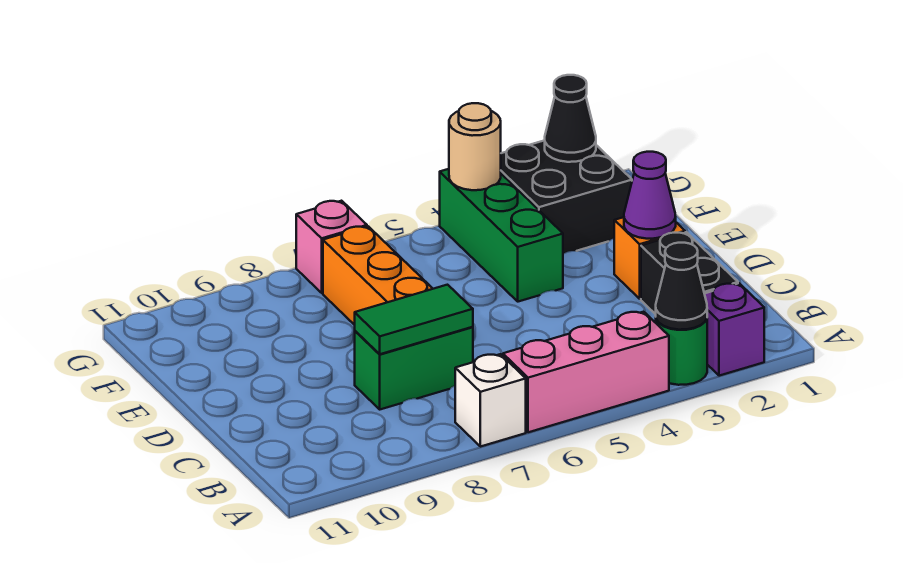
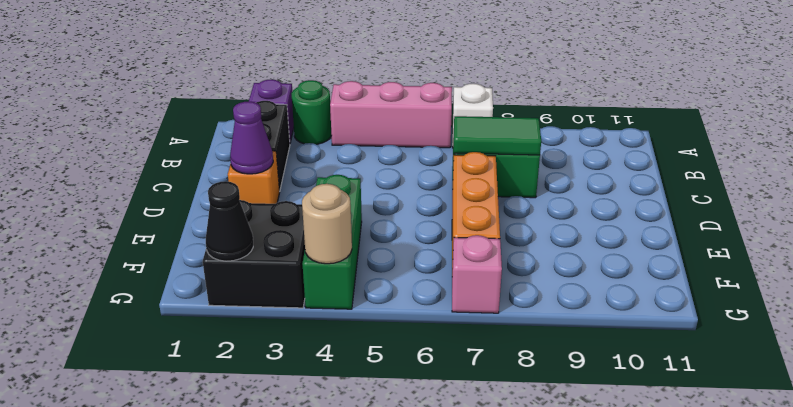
black cone A3 level 2 -> none

